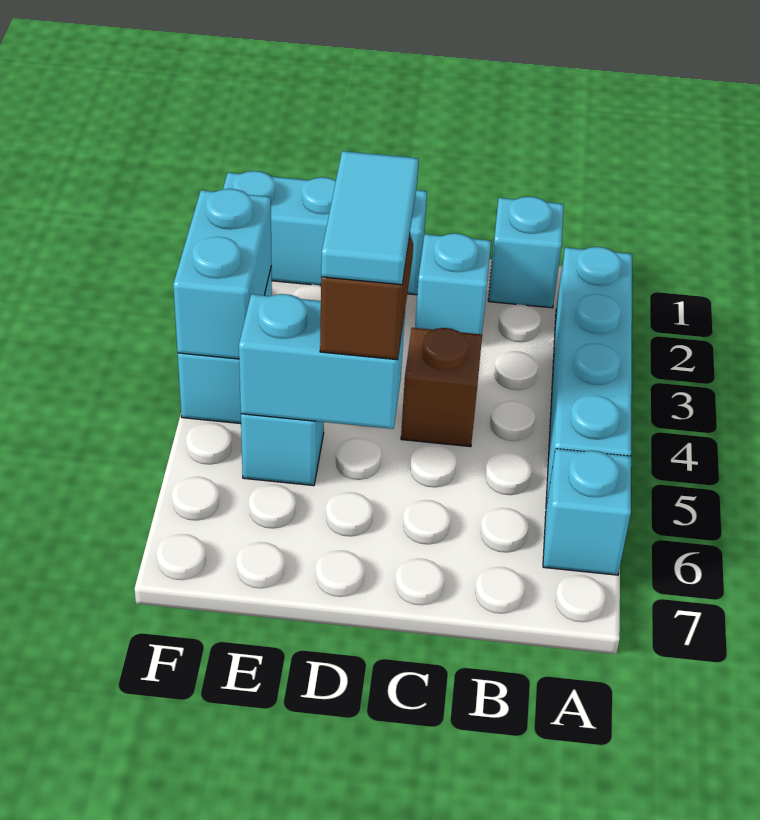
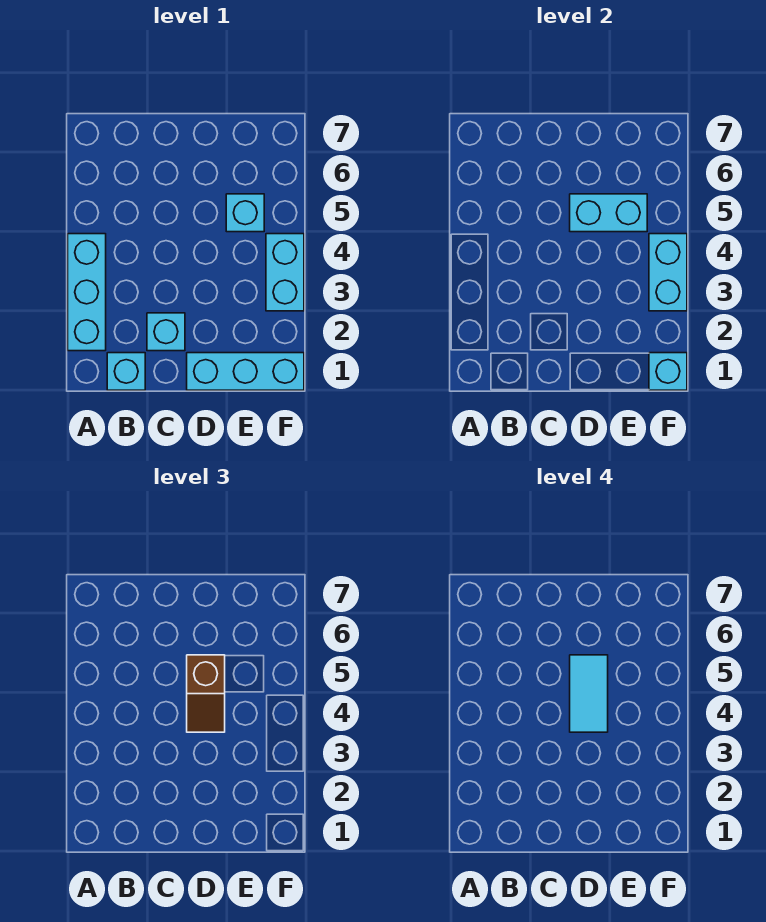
cyan brick A2:A5 level 1 -> cyan brick A2:A4 level 1
cyan brick A6 level 1 -> cyan brick F1 level 2
brown brick C4 level 1 -> none

